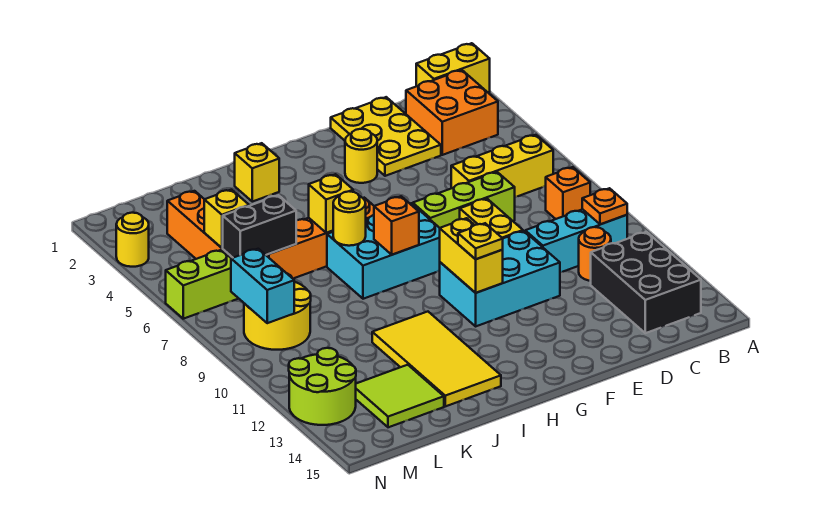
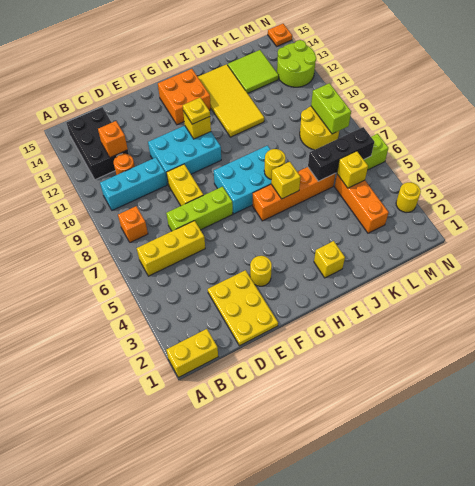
orange brick B2:C3 level 1 -> orange brick G13:H14 level 1
orange plate B10 level 2 -> orange plate N15 level 1
yellow brick G10:G11 level 2 -> yellow brick G11 level 2
orange brick H8 level 2 -> orange brick C12 level 2
black brick K6:L6 level 2 -> black brick K6:M6 level 2
cyan brick M8:M9 level 2 -> lime brick M8:M9 level 2

